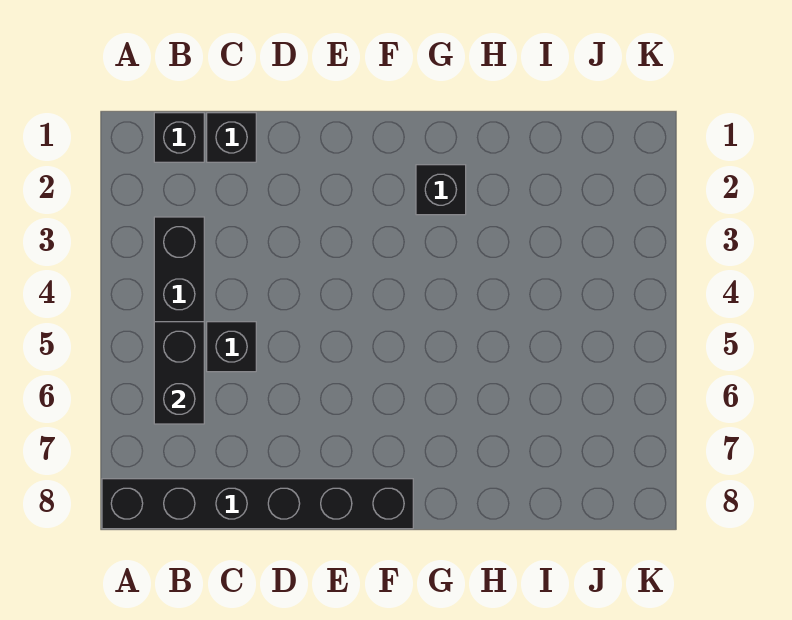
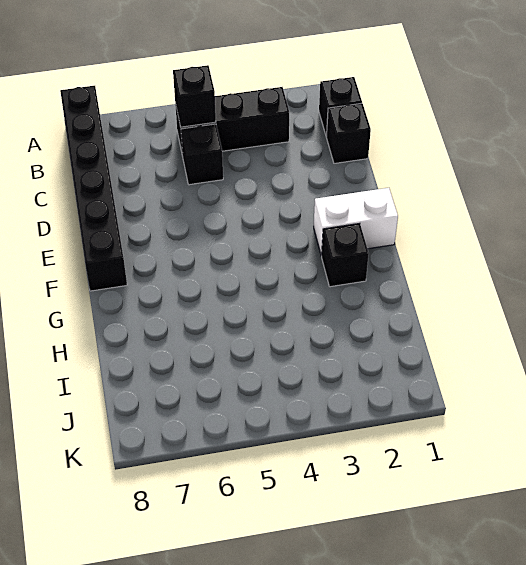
black brick B5:B6 level 2 -> black brick B5 level 2
none -> white brick F1:F2 level 1

